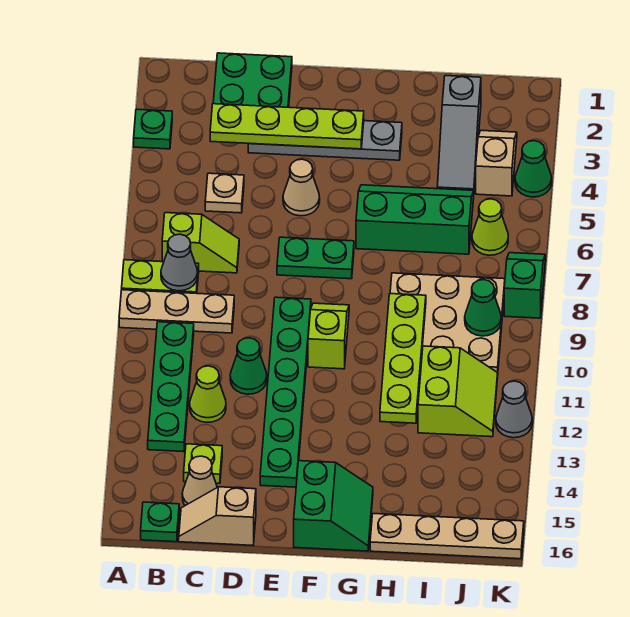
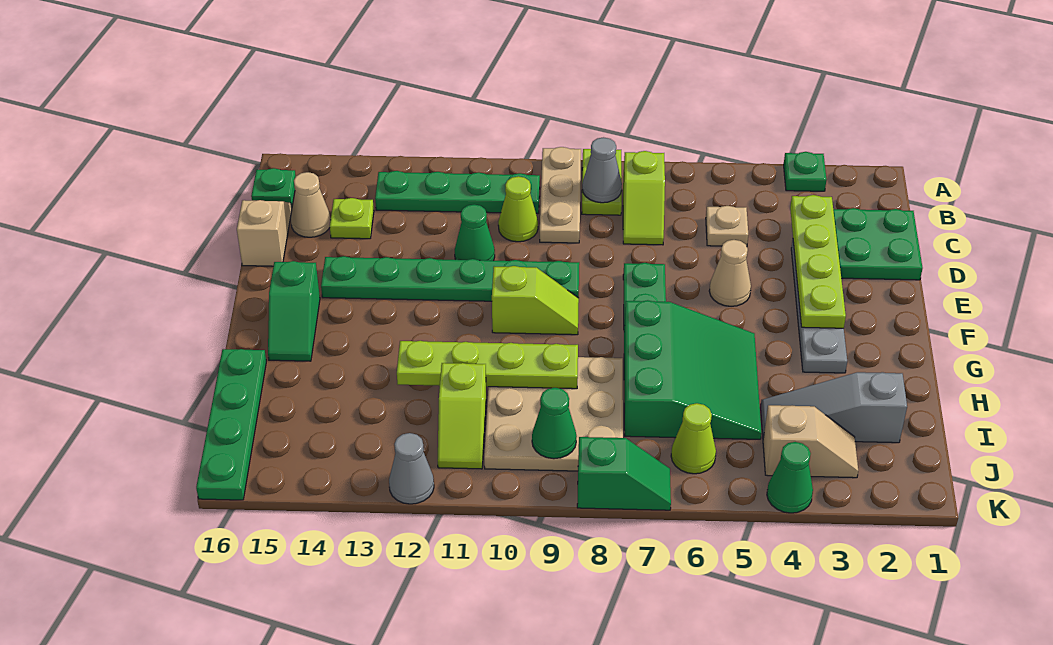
lime cone C12 level 1 -> lime cone C10 level 1
green slope F15:G16 level 1 top F -> green slope F15:G15 level 1 top F
green slope G5:I6 level 1 top 6 -> green slope G5:I7 level 1 top 7
tan plate H16:K16 level 1 -> green plate H16:K16 level 1
lime slope I11:J12 level 1 top I -> lime slope I11:J11 level 1 top I

